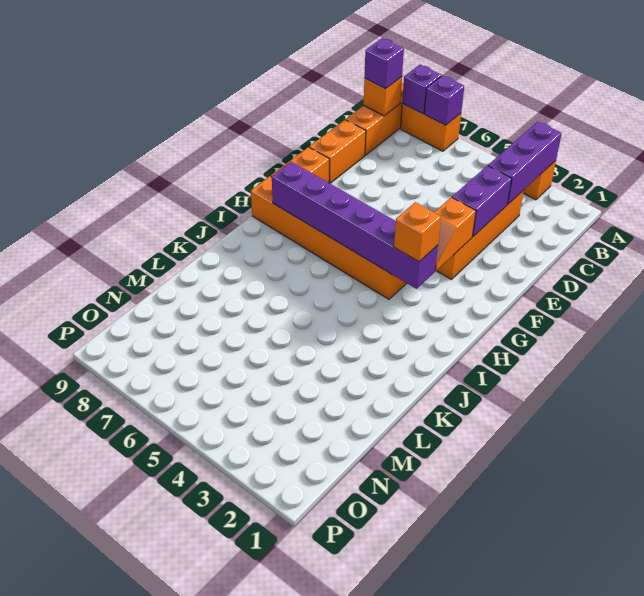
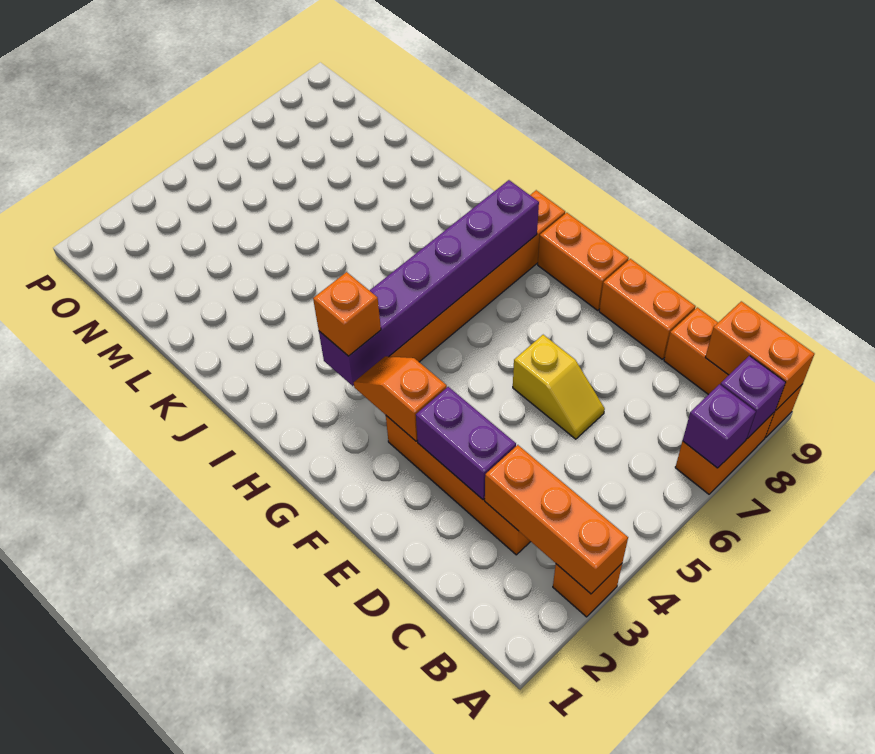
purple brick A3:C3 level 2 -> orange brick A3:C3 level 2
orange brick B9 level 2 -> orange brick A9:B9 level 2
purple brick B9 level 3 -> none
none -> yellow slope D6:E6 level 1 top E

